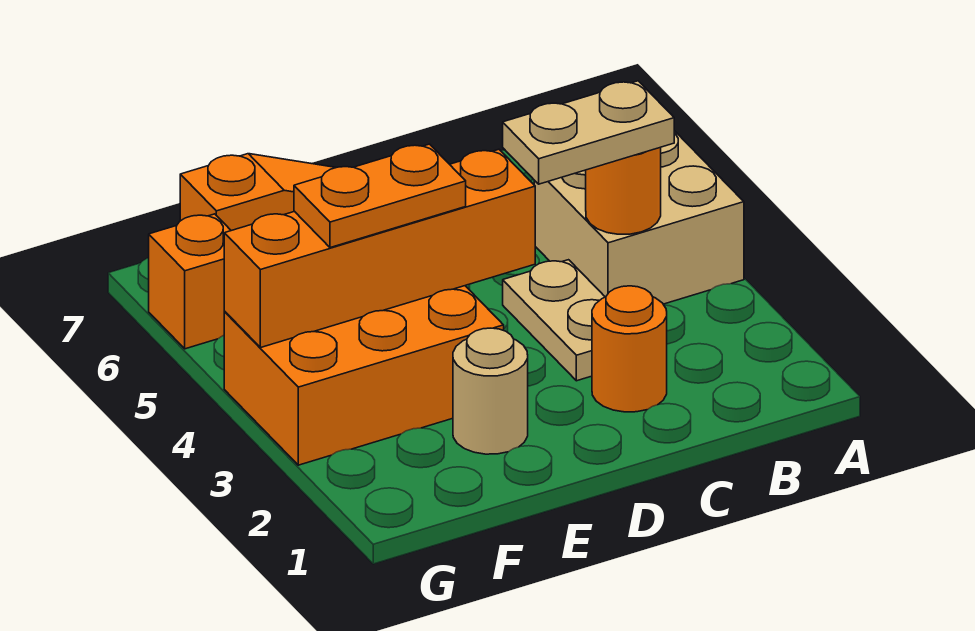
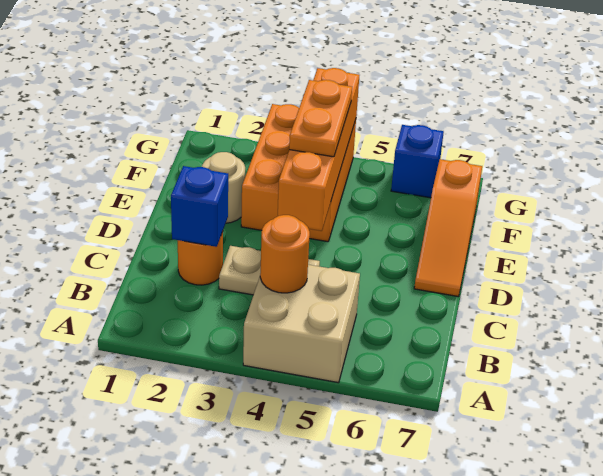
tan plate B4:C4 level 3 -> none
none -> blue brick C2 level 2
orange brick G6 level 1 -> blue brick G6 level 1

